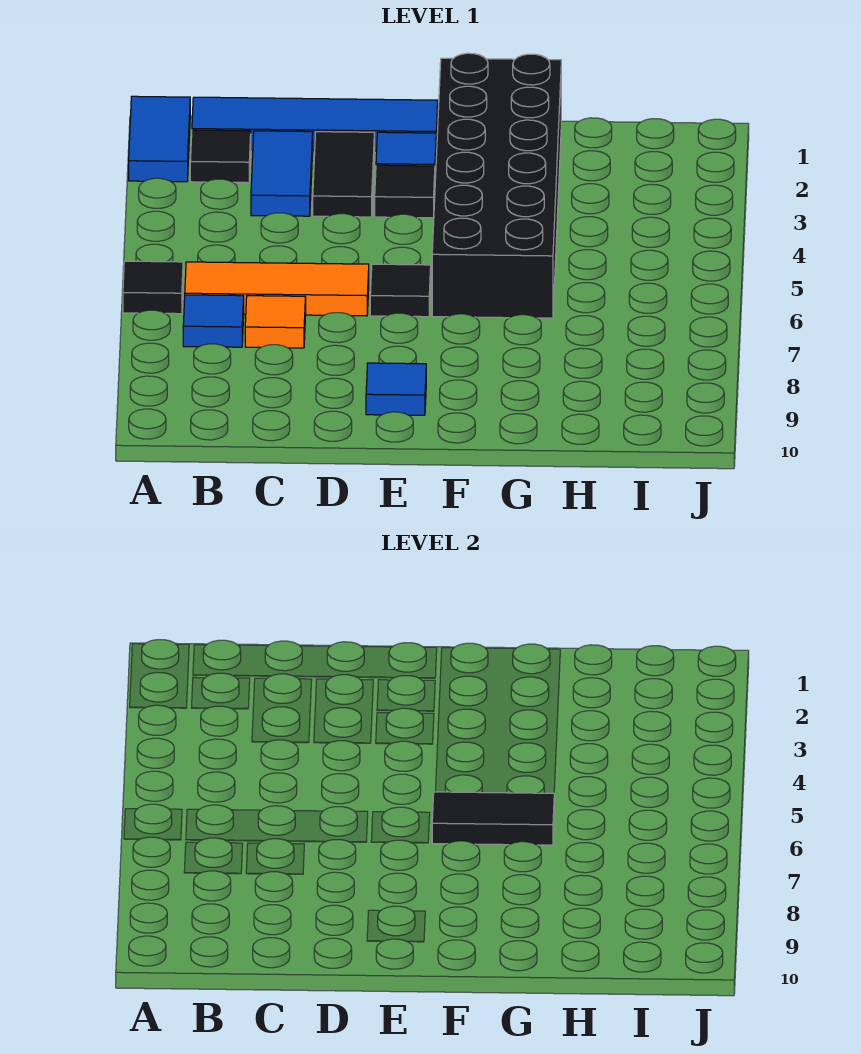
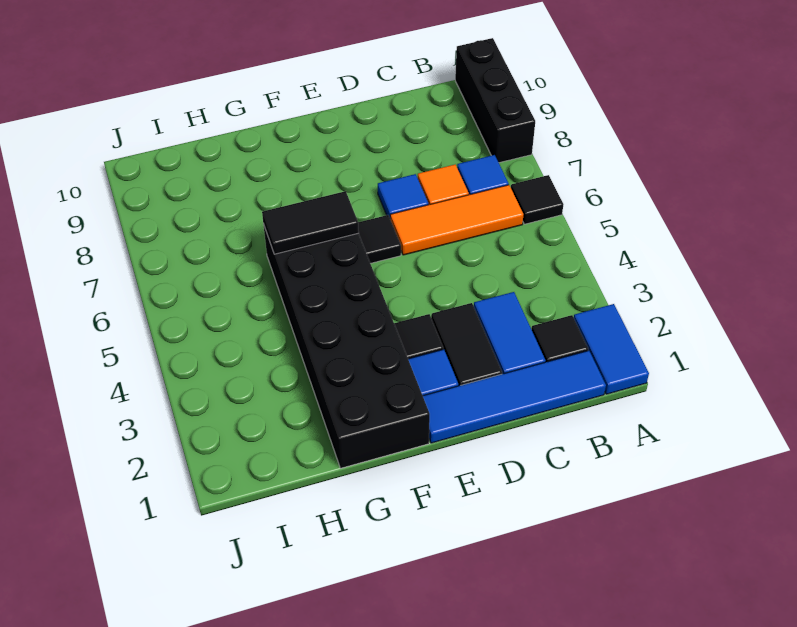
none -> black brick A8:A10 level 1
blue tile E9 level 1 -> blue tile D7 level 1

